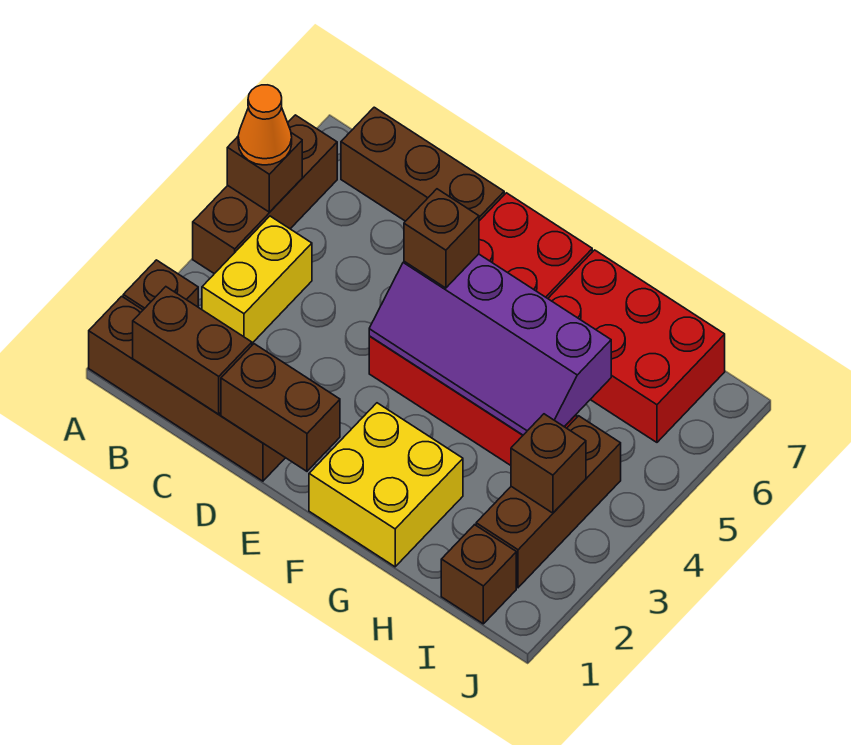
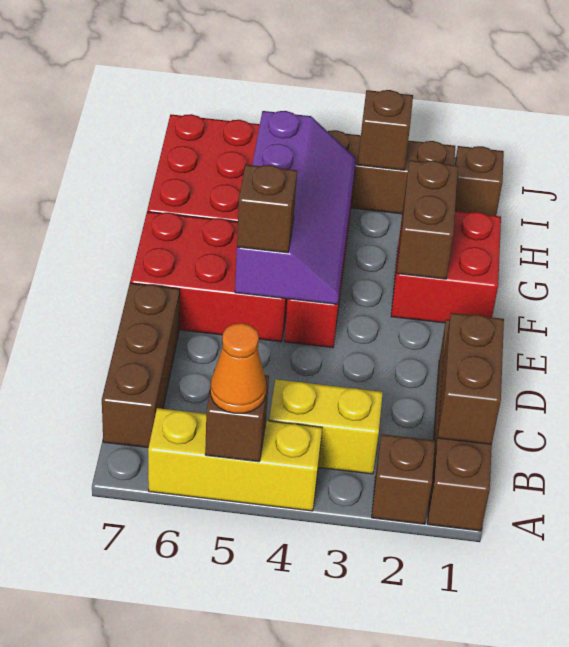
brown brick A4:A6 level 1 -> yellow brick A4:A6 level 1
brown brick D1:E1 level 2 -> brown brick F2:G2 level 2
yellow brick F1:G2 level 1 -> red brick F1:G2 level 1

